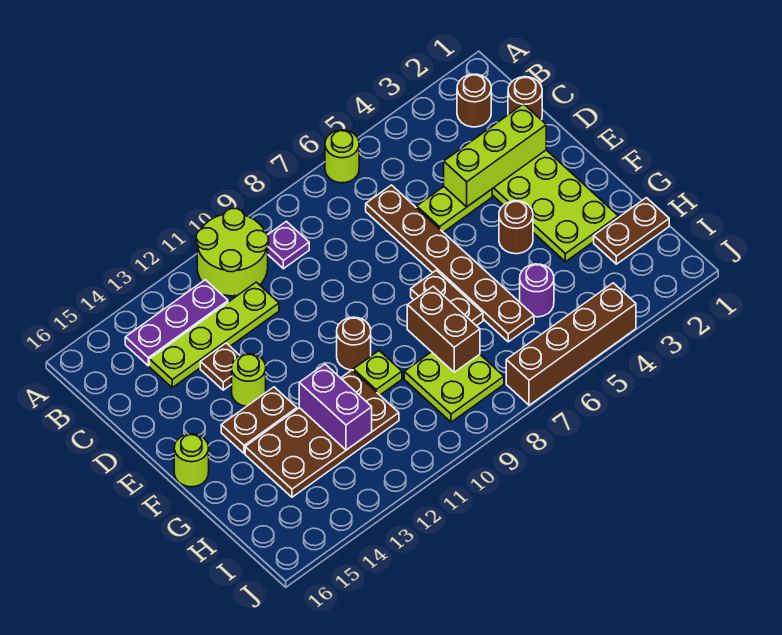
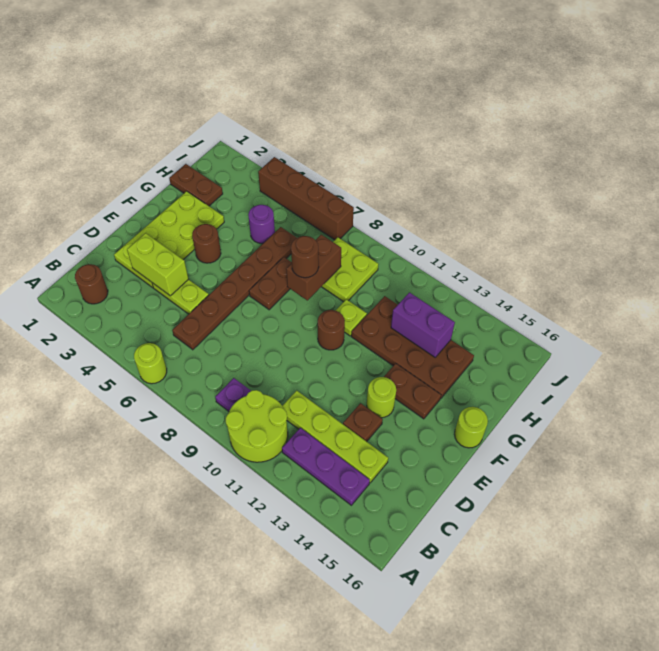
brown round brick C1 level 1 -> brown round brick G8 level 3
lime brick D2:D4 level 2 -> lime brick D3:D4 level 2
purple brick G12:H12 level 2 -> purple brick H12:H13 level 2

